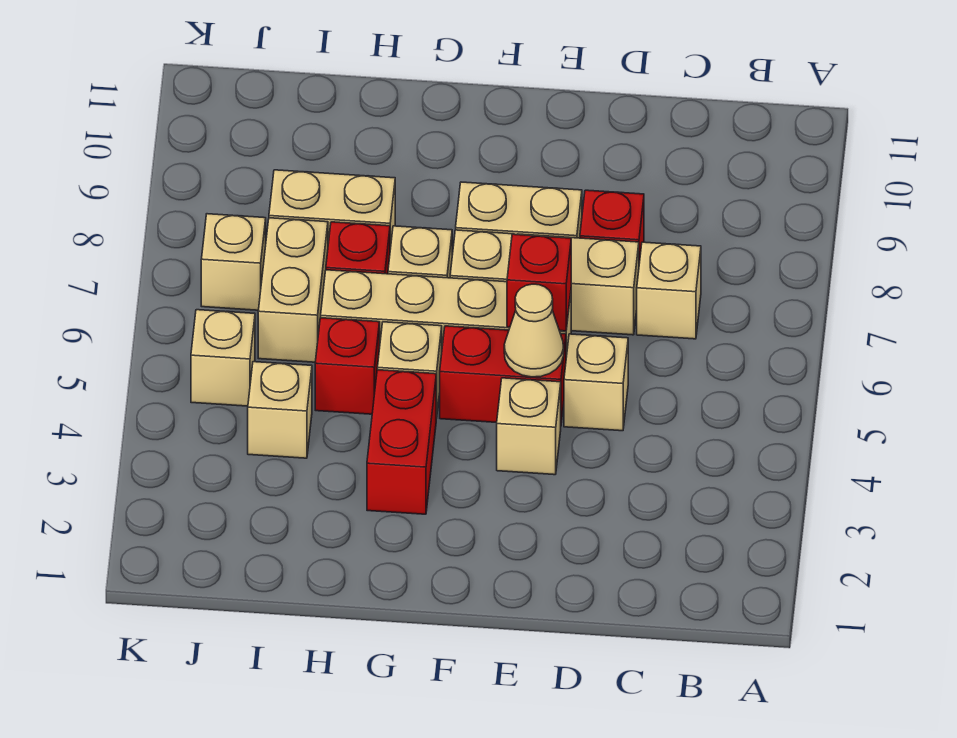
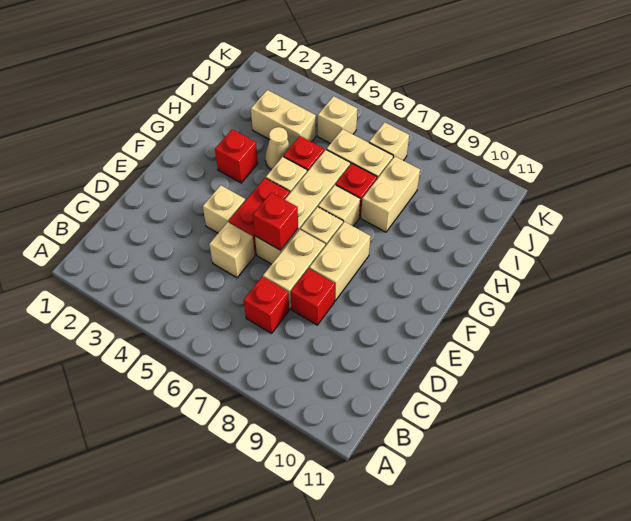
tan brick C7 level 1 -> red brick C7 level 1
tan cone E5 level 2 -> tan cone H4 level 1
red brick G3:G4 level 1 -> red brick G3 level 1
tan brick I4 level 1 -> tan brick I3:I4 level 1

